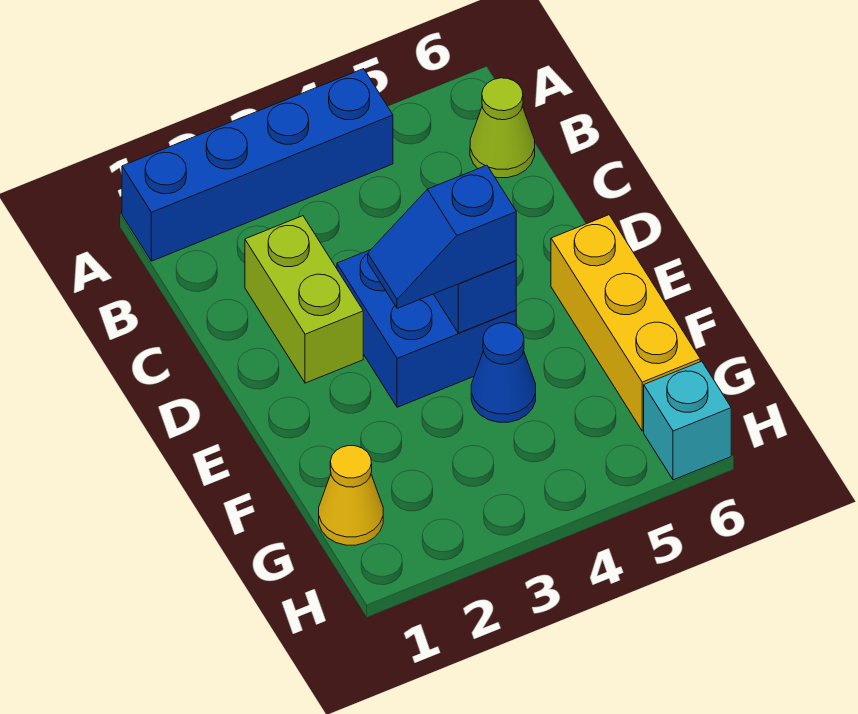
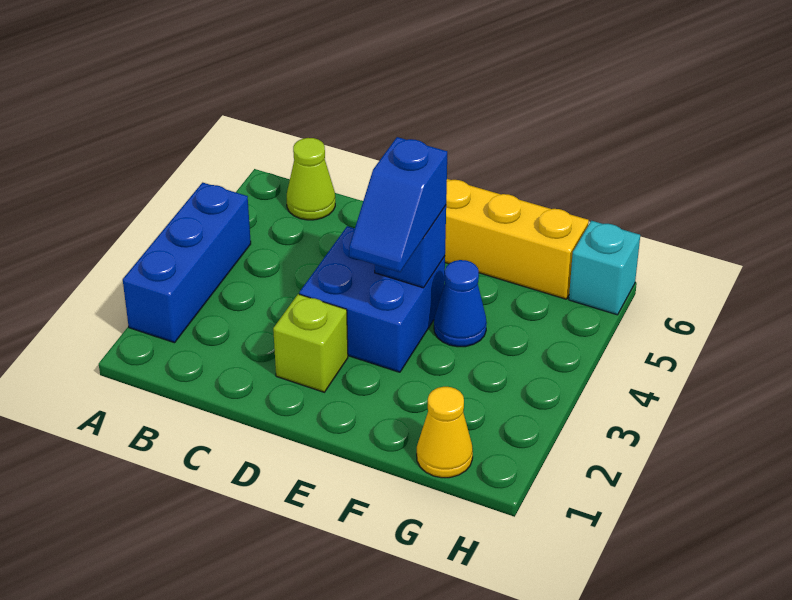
blue brick A1:A4 level 1 -> blue brick A2:A4 level 1
lime brick C2:D2 level 1 -> lime brick D2 level 1

